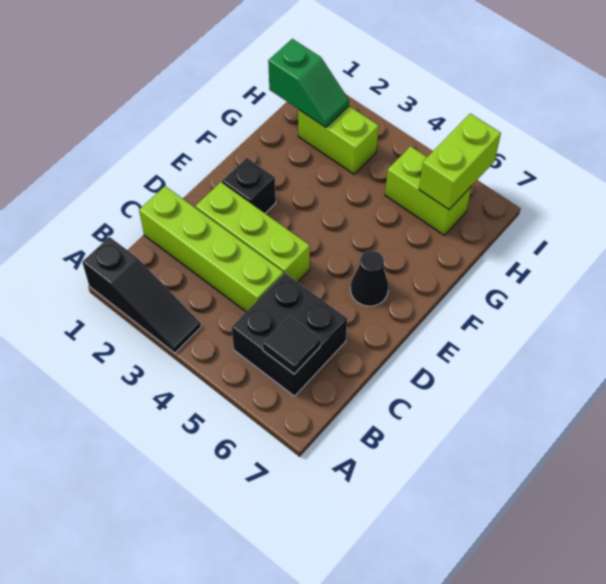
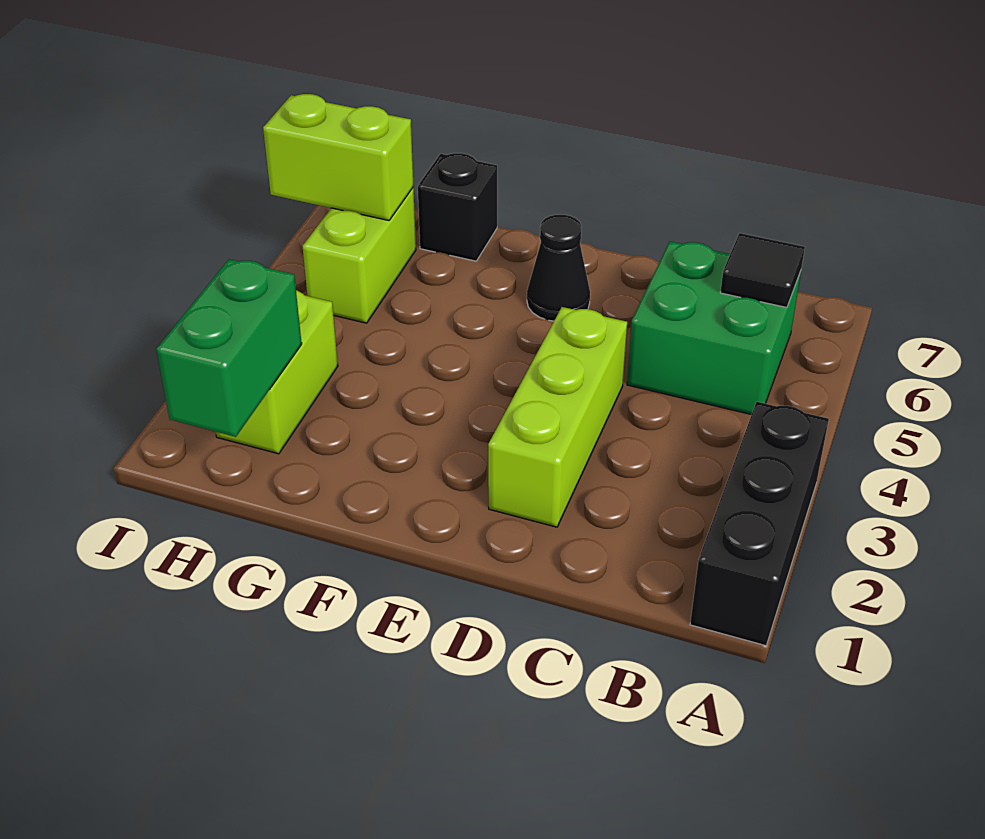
black slope A1:A3 level 1 top 1 -> black brick A1:A3 level 1
black brick B5:C6 level 1 -> green brick B5:C6 level 1
lime brick C1:C4 level 1 -> none
black brick E2 level 1 -> black brick G7 level 1
green slope H1:H2 level 2 top 1 -> green brick H1:H2 level 2

